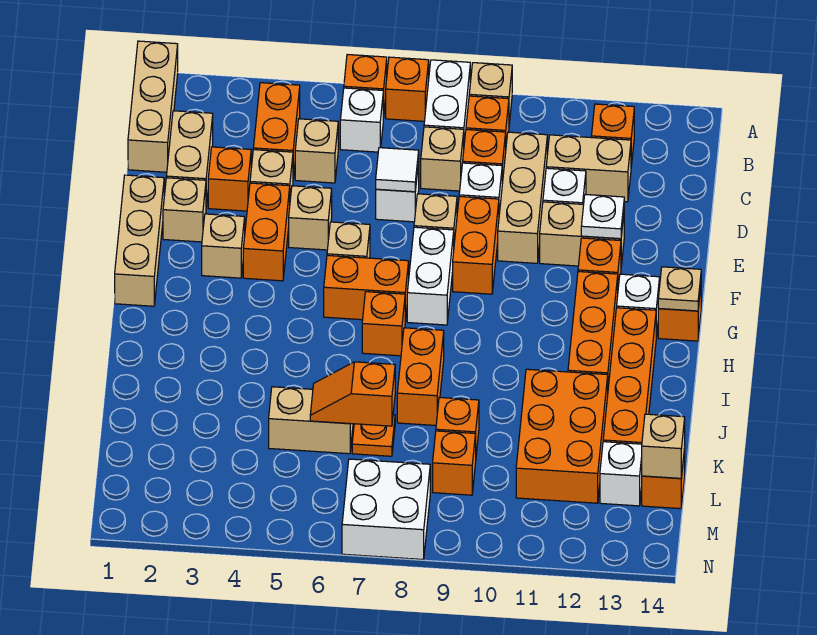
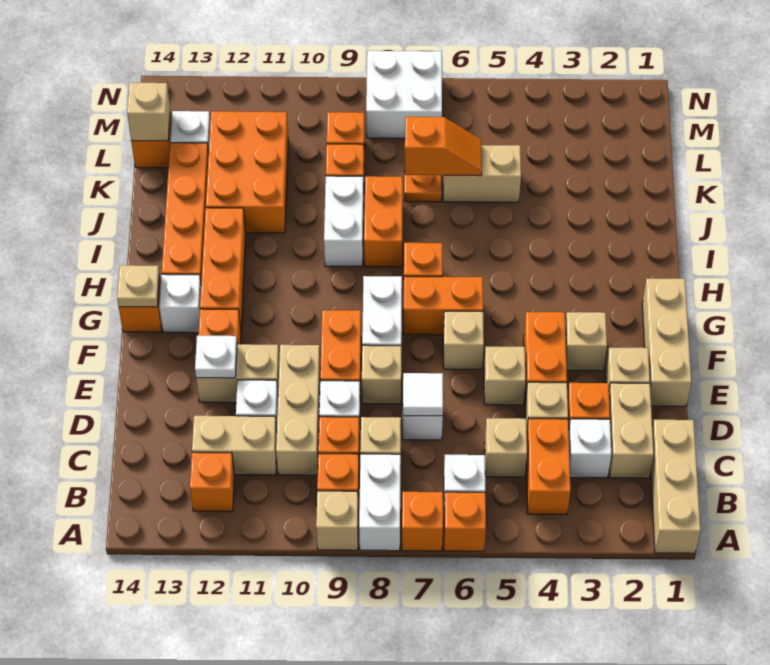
none -> white brick C3 level 1
none -> white brick I9:J9 level 1

